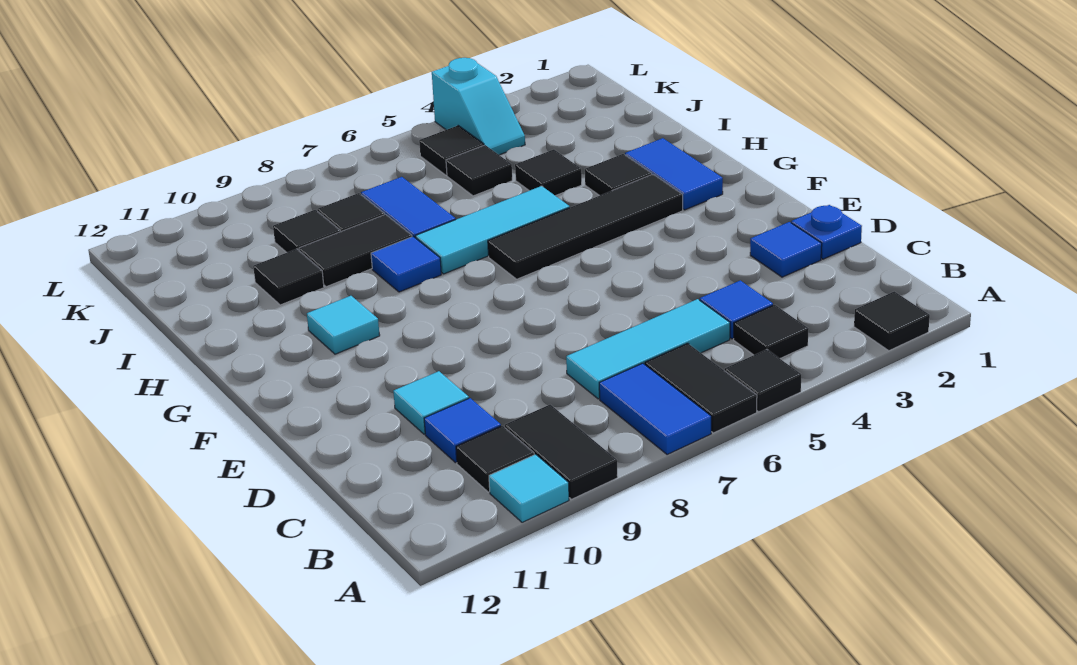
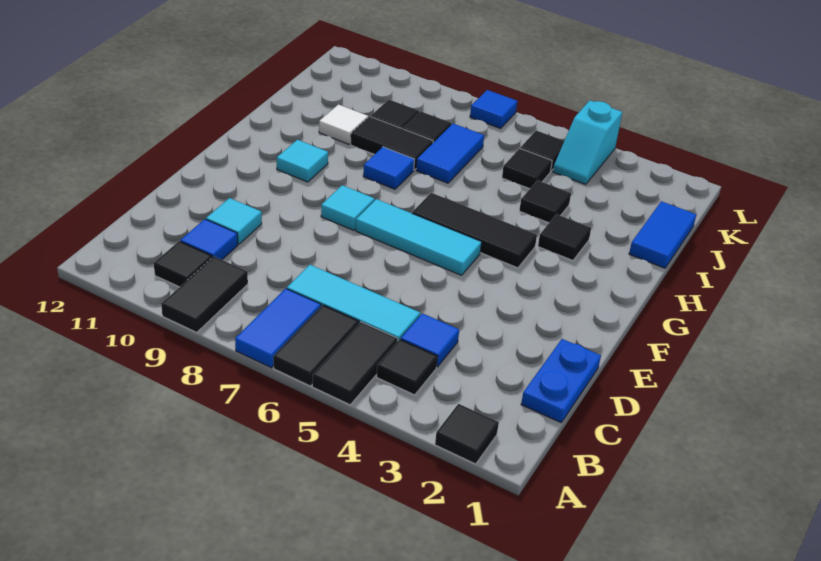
black tile A5 level 1 -> black tile A5:B5 level 1
cyan tile A10 level 1 -> cyan tile F8 level 1
blue plate D1 level 1 -> blue plate C1:D1 level 1
blue tile D2 level 1 -> blue tile L7 level 1
blue tile G2:H2 level 1 -> blue tile I1:J1 level 1
black tile G3:G6 level 1 -> black tile G4:G6 level 1
cyan tile H5:H7 level 1 -> cyan tile F5:F7 level 1
black tile I10 level 1 -> white tile I10 level 1

